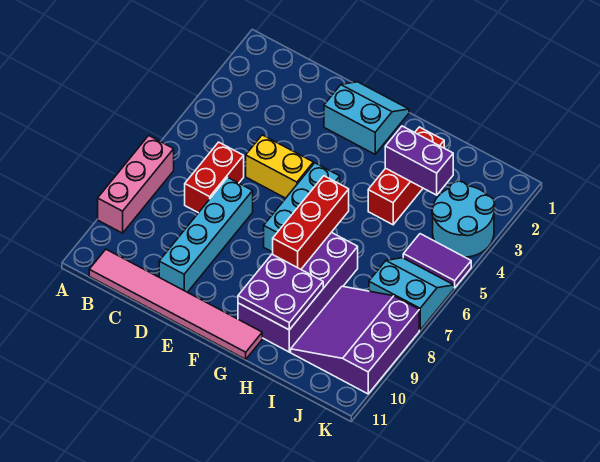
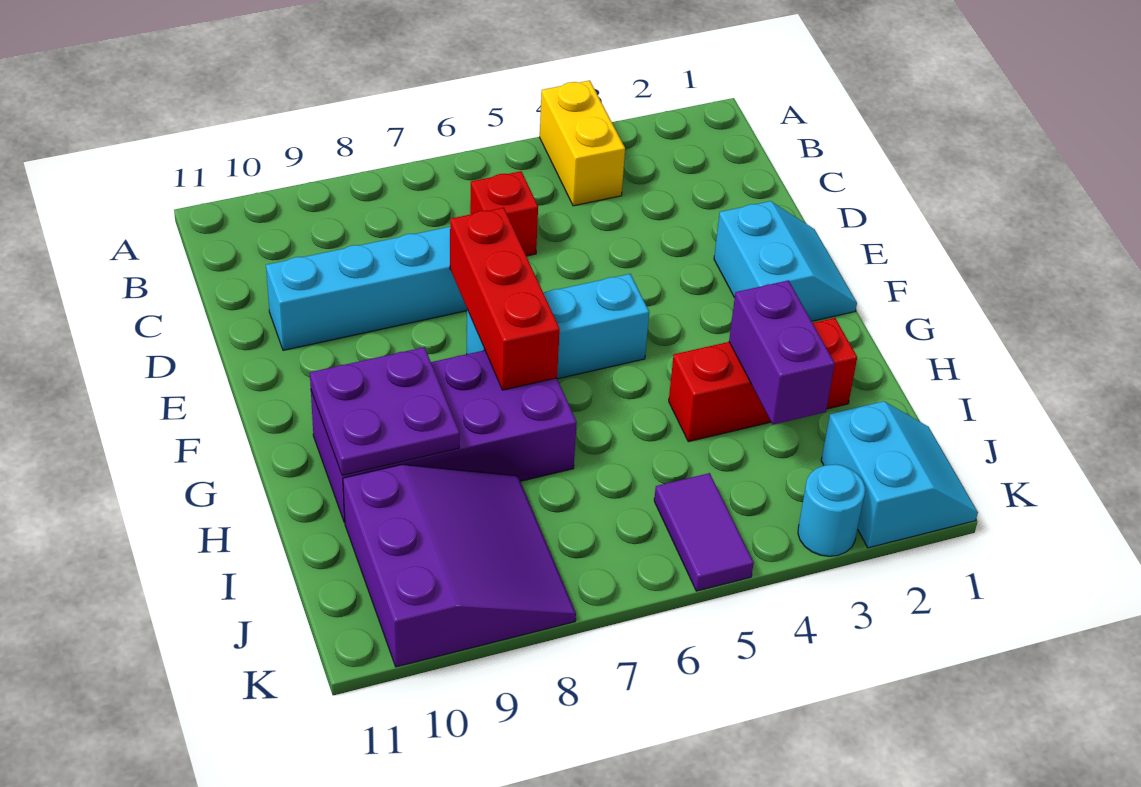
pink brick A7:A9 level 1 -> none
pink tile B11:G11 level 1 -> none
red brick C6:C7 level 1 -> red brick C6 level 1
yellow brick D5:E5 level 1 -> yellow brick A4:B4 level 1
red brick G6:G8 level 2 -> red brick E7:G7 level 2
purple slope I8:K10 level 1 top K -> purple slope I8:K10 level 1 top 10
cyan round brick J3:K4 level 1 -> cyan round brick K3 level 1
cyan slope J6:K7 level 1 top 7 -> cyan slope J1:K2 level 1 top 2

